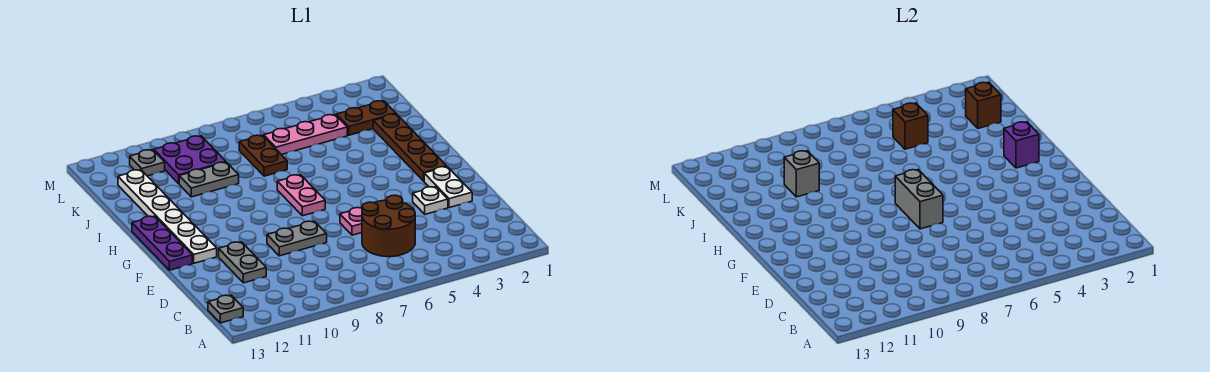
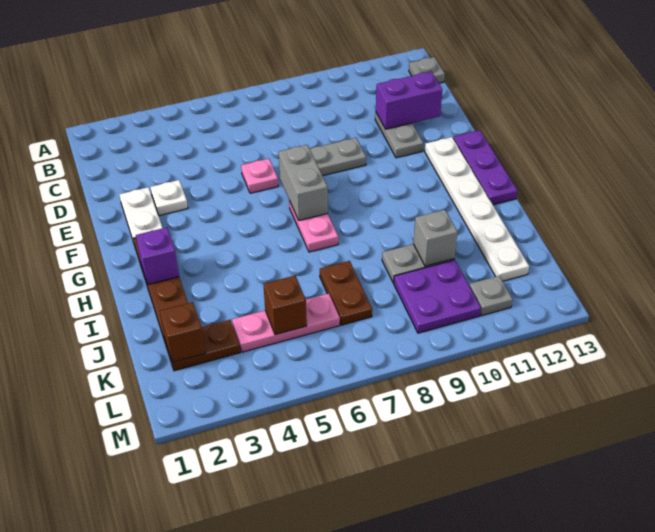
brown round brick C5:D6 level 1 -> none
none -> purple brick D11:D12 level 2

